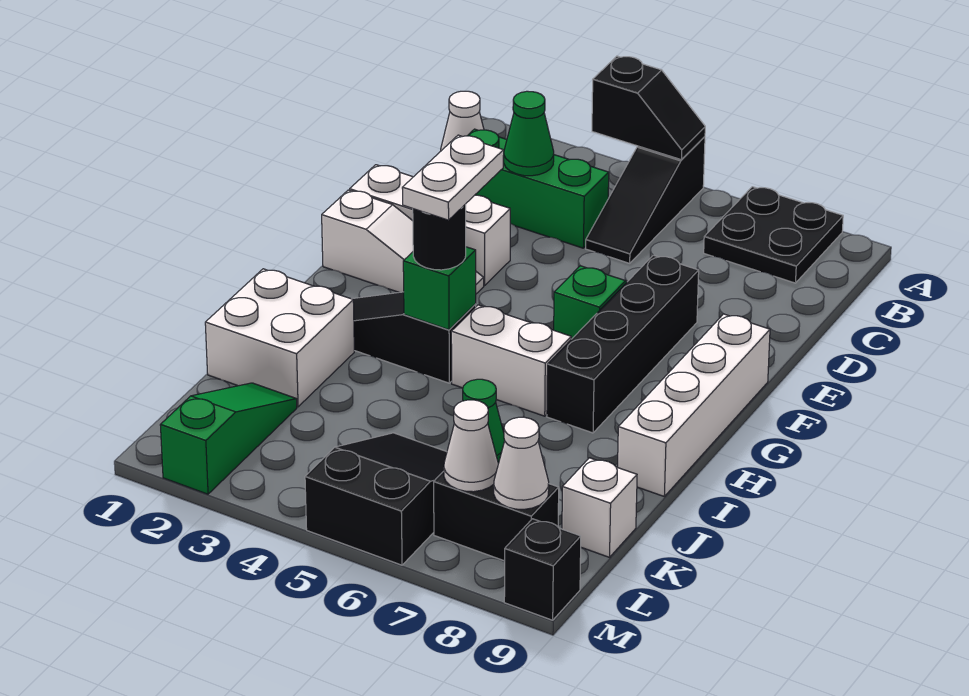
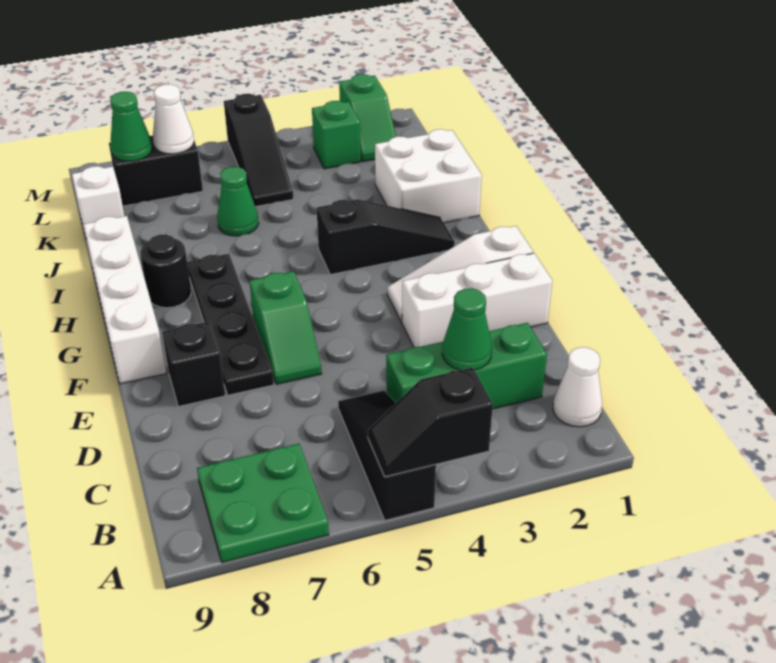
black plate A7:B8 level 1 -> green plate A7:B8 level 1
black brick E7:H7 level 1 -> black plate E7:H7 level 1
white plate G4:H4 level 4 -> none
green brick H4 level 2 -> green brick L3 level 1
black round brick H4 level 3 -> black round brick H8 level 1
white brick H5:H6 level 1 -> none
green slope K2:M2 level 1 top M -> green slope L2:M2 level 1 top M
black slope K5:M6 level 1 top M -> black slope K5:M5 level 1 top M
white cone L8 level 2 -> green cone L8 level 2
black brick M9 level 1 -> black brick E8 level 1

